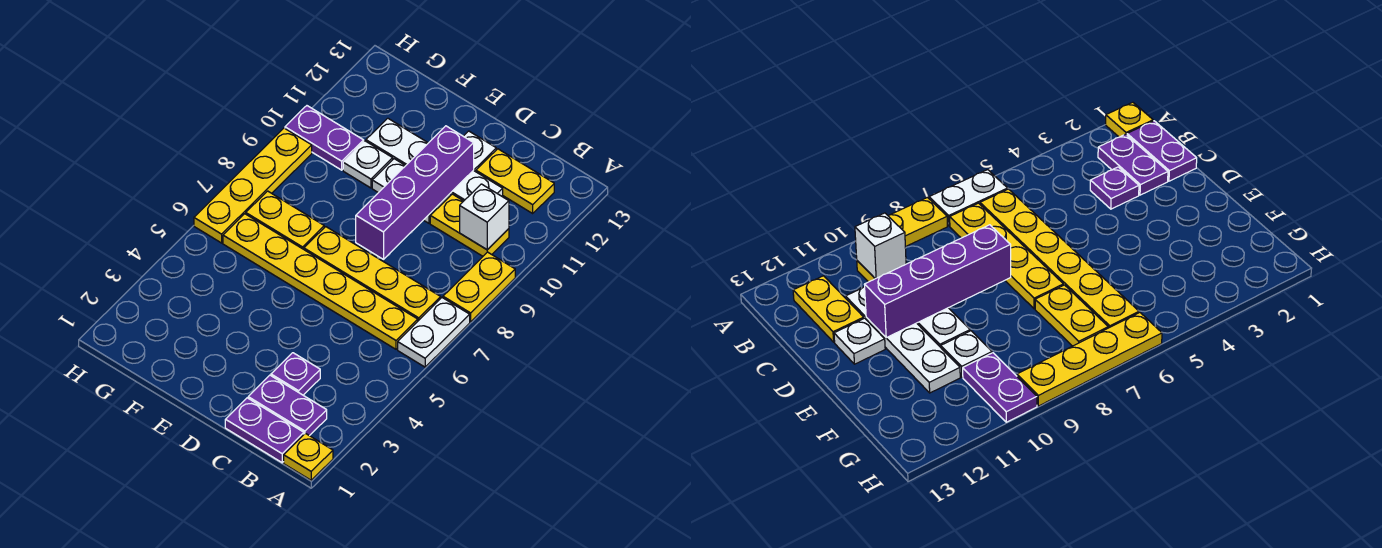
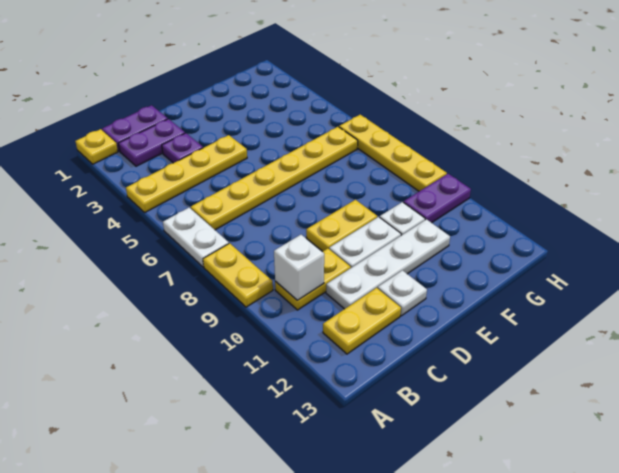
yellow plate B7:E7 level 1 -> yellow plate A4:D4 level 1
purple brick D8:D11 level 2 -> none
yellow plate F7:G7 level 1 -> yellow plate D9:E9 level 1

